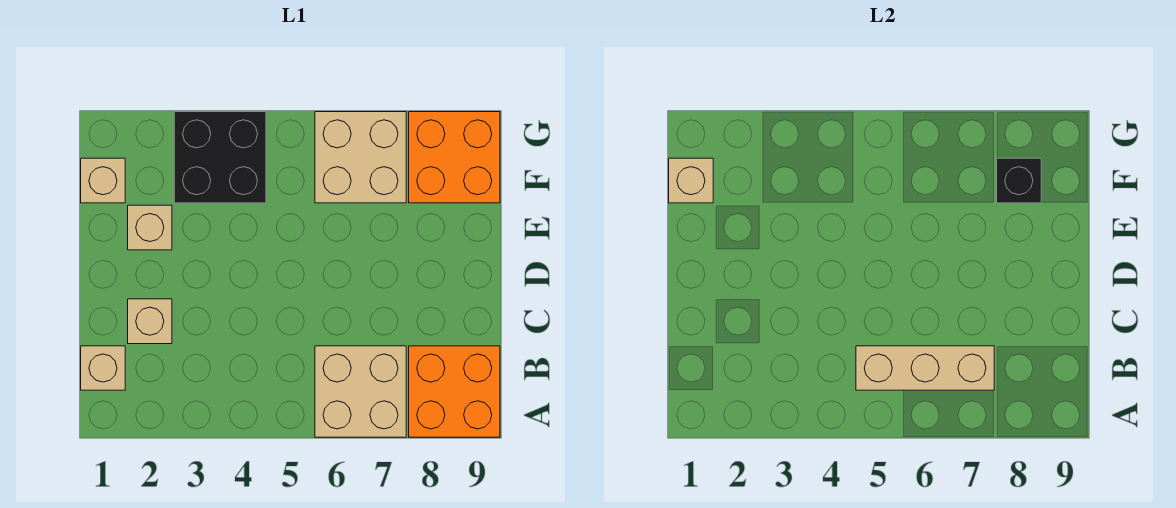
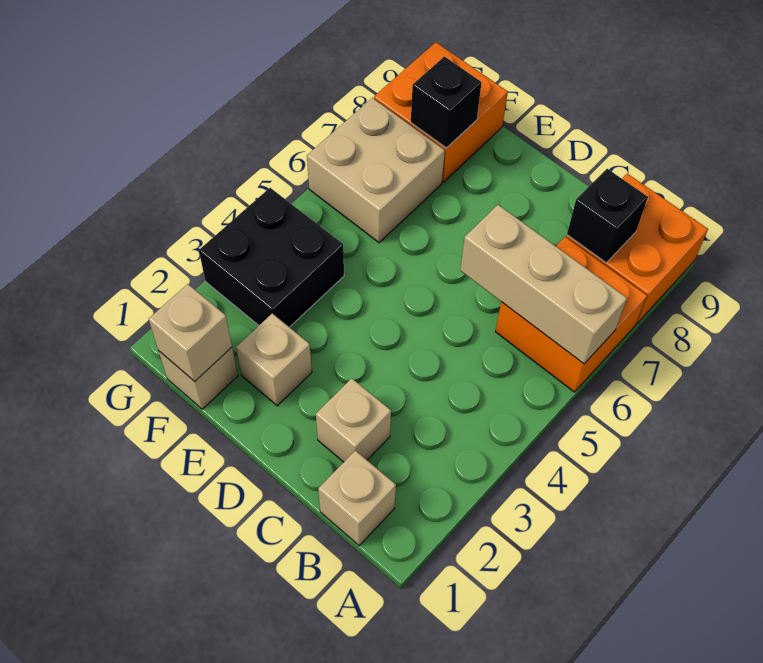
tan brick A6:B7 level 1 -> orange brick A6:B7 level 1
tan brick B5:B7 level 2 -> tan brick A6:C6 level 2
none -> black brick B8 level 2

